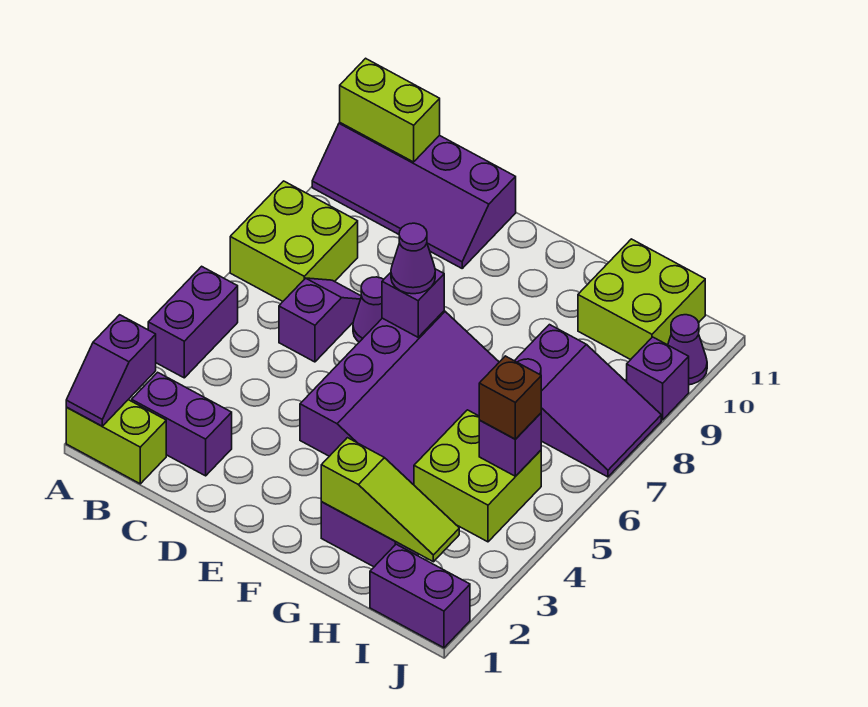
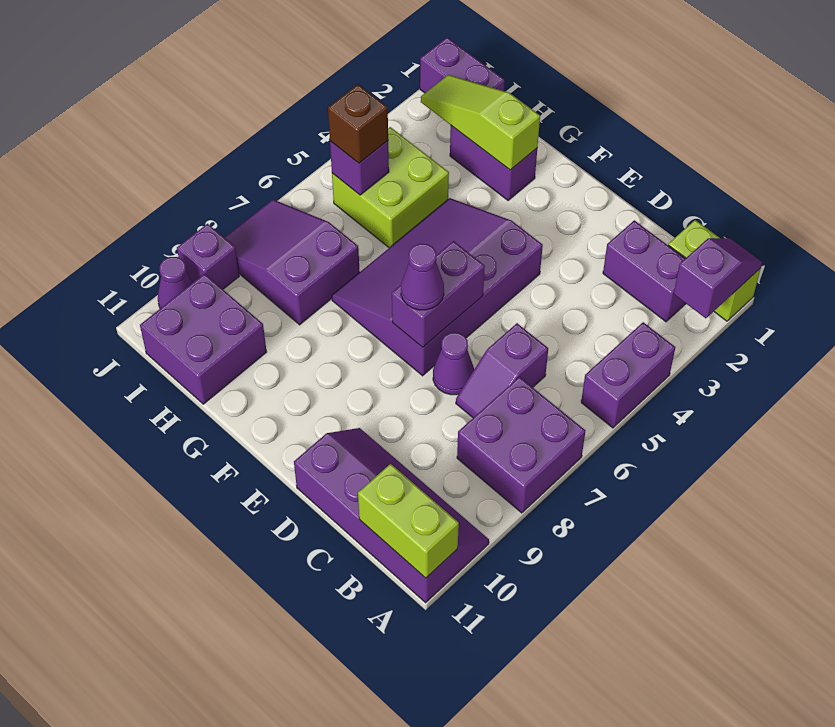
lime brick A7:B8 level 1 -> purple brick A7:B8 level 1
purple brick E7 level 2 -> purple brick E6:E7 level 2
lime brick H10:I11 level 1 -> purple brick H10:I11 level 1

